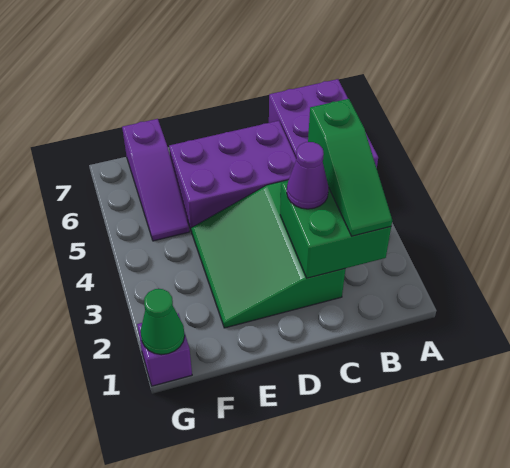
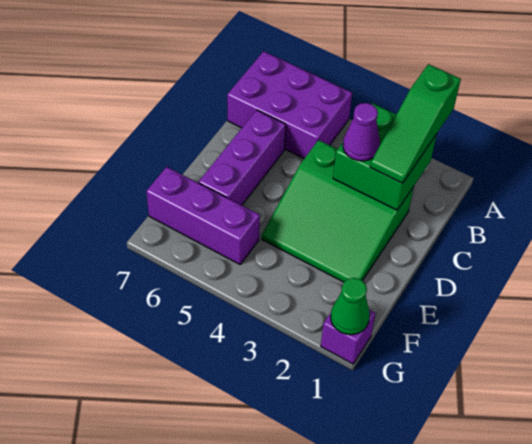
green slope B2:B4 level 3 top 4 -> green slope A2:C2 level 3 top A
purple brick C5:E6 level 1 -> purple brick C6:E6 level 1
purple slope F5:F7 level 1 top 7 -> purple brick F5:F7 level 1

